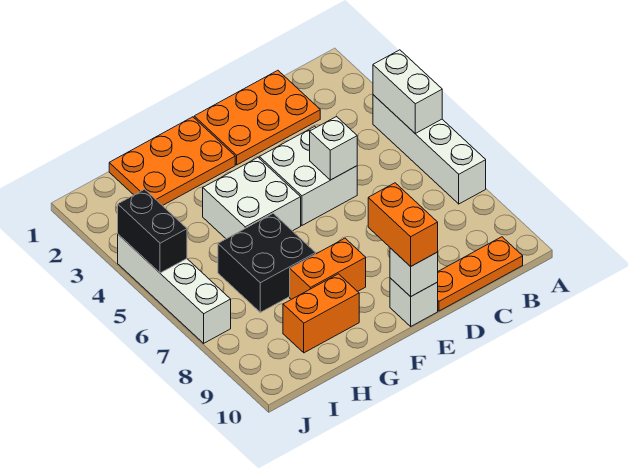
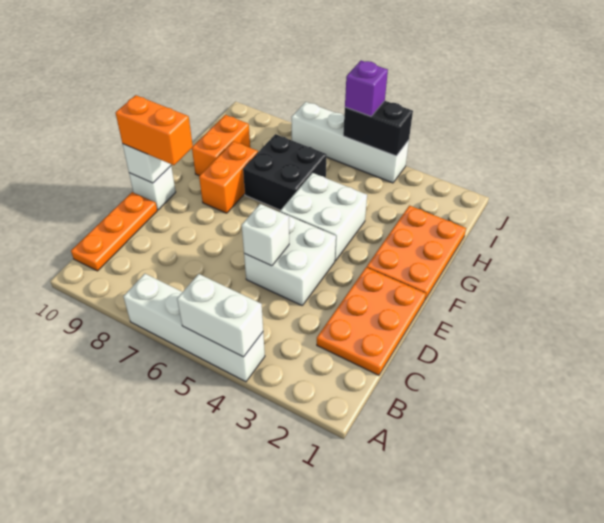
none -> purple brick J5 level 3

